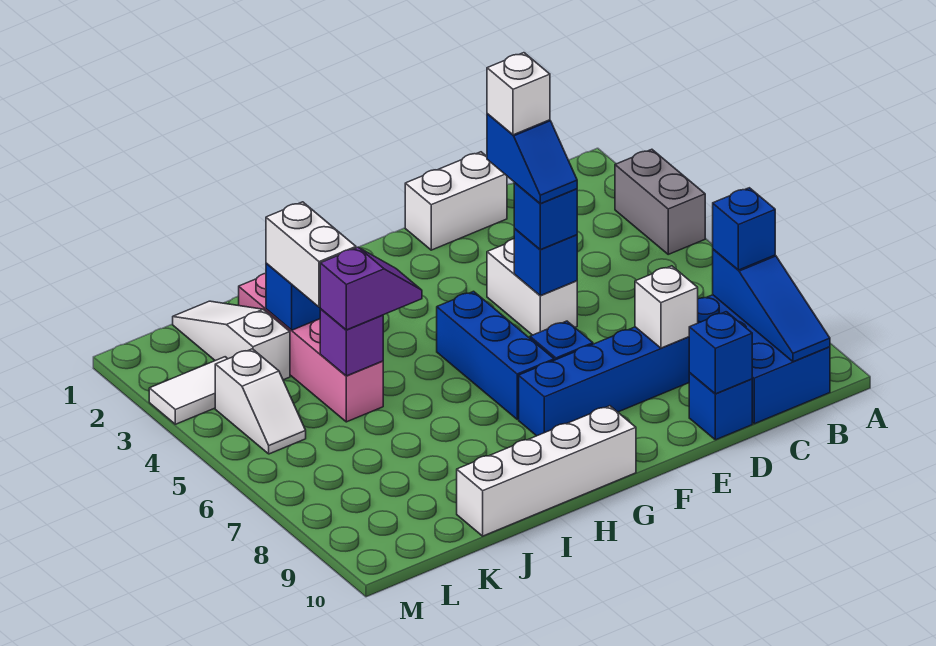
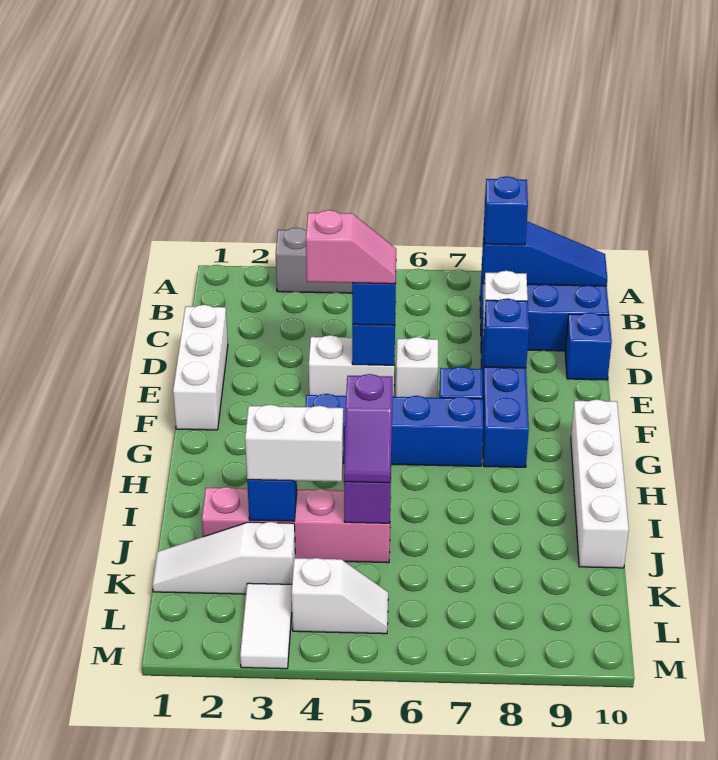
white brick D1:E1 level 1 -> white brick D1:F1 level 1
blue brick D10 level 2 -> blue brick E8 level 2
blue slope E4:E5 level 4 top 4 -> pink slope E4:E5 level 4 top 4
white brick E4 level 5 -> white brick E6 level 1
blue brick G5:G7 level 1 -> blue brick G4:G7 level 1
purple slope I5:J5 level 3 top J -> purple slope I5:J5 level 3 top I

